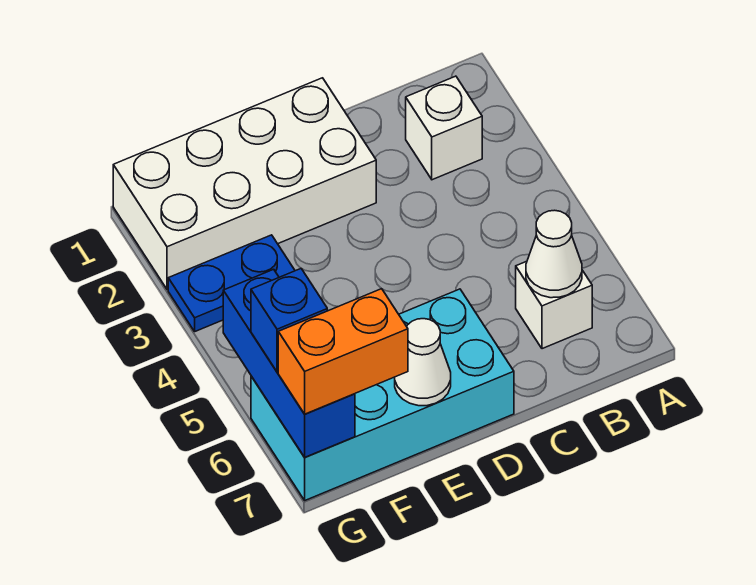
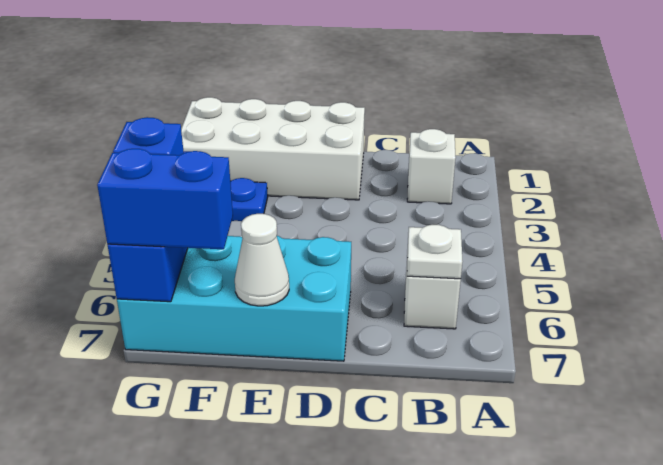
white cone B6 level 2 -> white plate B6 level 2
orange brick F7:G7 level 3 -> blue brick F7:G7 level 3

